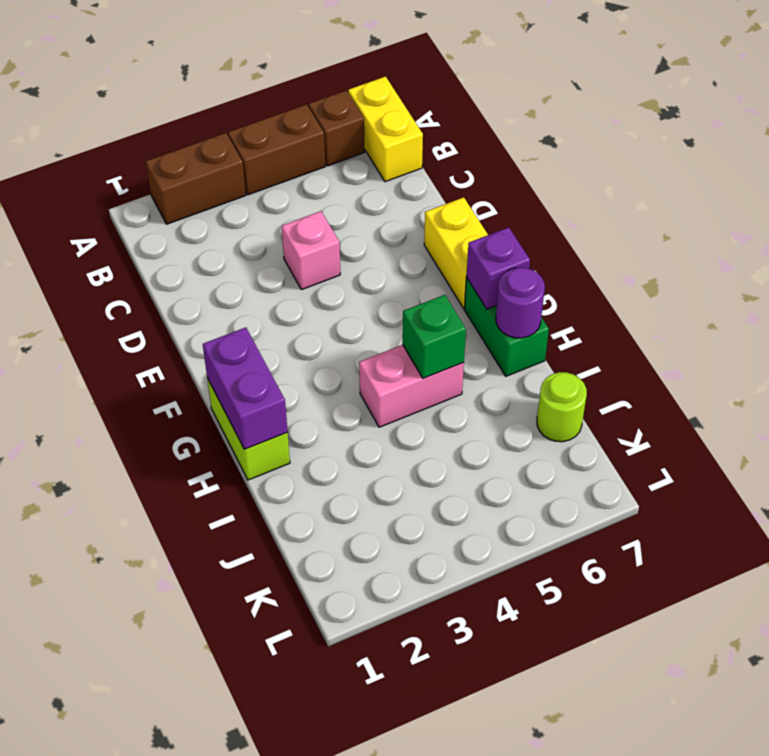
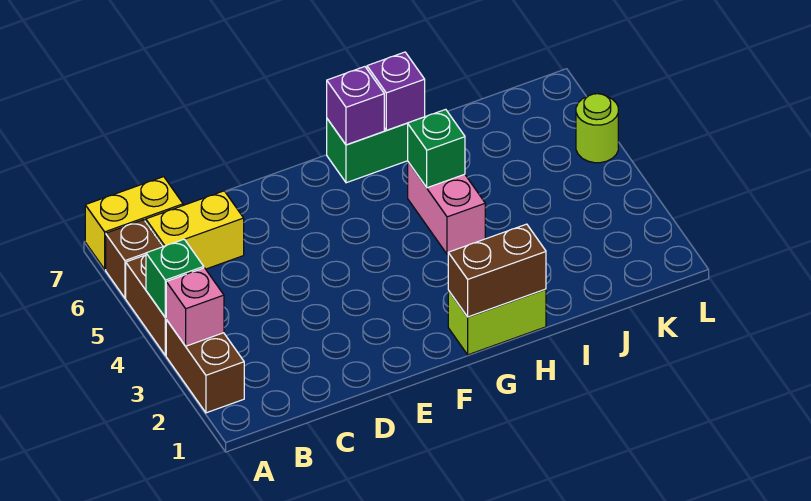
none -> green brick A4 level 2
pink brick D4 level 1 -> pink brick A3 level 2
yellow brick E7:F7 level 1 -> yellow brick B6:C6 level 1
purple brick G1:H1 level 2 -> brown brick G1:H1 level 2
purple round brick H7 level 2 -> purple brick H7 level 2
lime round brick J7 level 1 -> lime round brick L5 level 1

